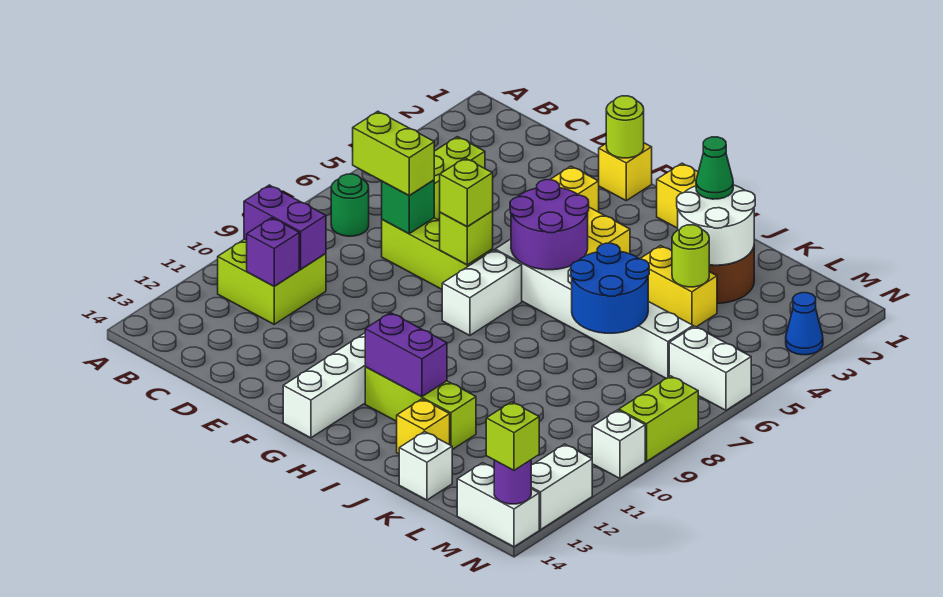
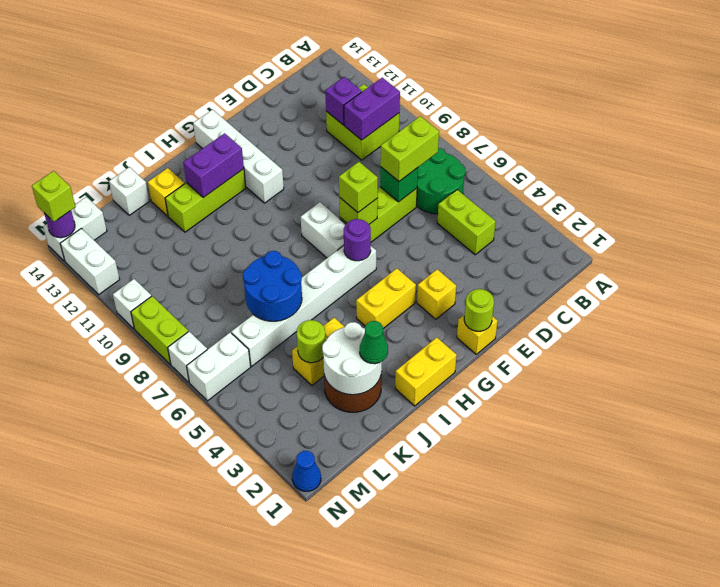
green round brick B7 level 1 -> green round brick B6:C7 level 1
purple round brick G5:H6 level 2 -> purple round brick G6 level 2
blue cone N3 level 1 -> blue cone N1 level 1
none -> white brick N7 level 1

